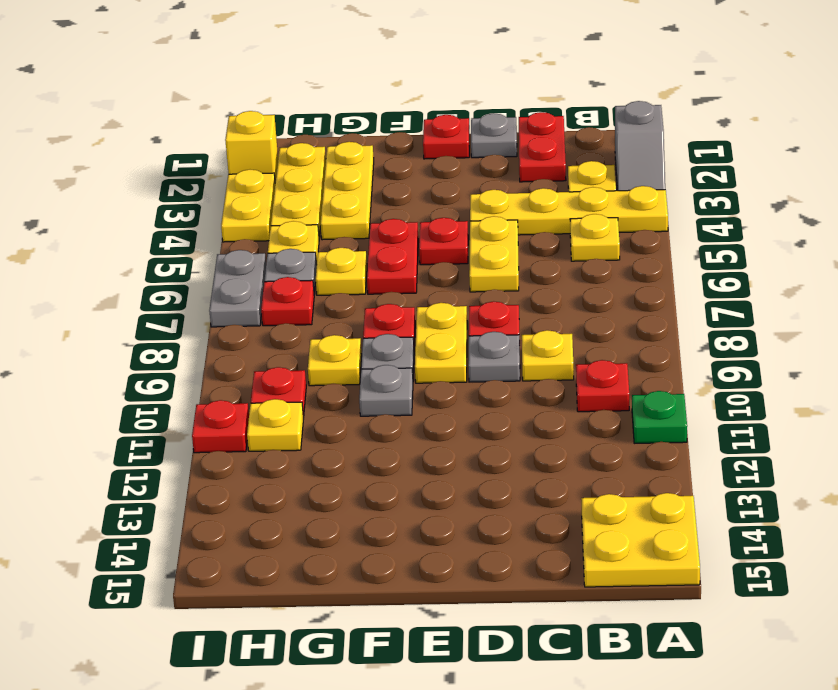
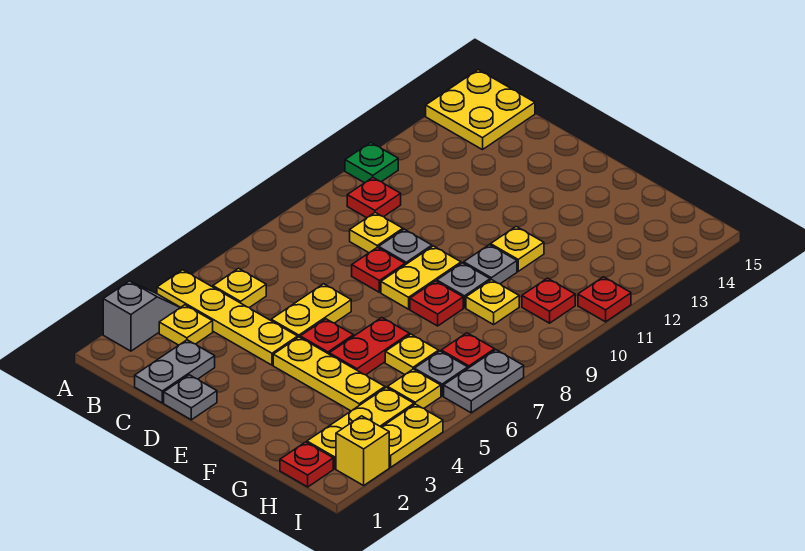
red plate C1:C2 level 1 -> grey plate C1:C2 level 1
red plate E1 level 1 -> red plate H1 level 1
yellow plate G2:G4 level 1 -> yellow plate E4:G4 level 1
yellow plate H11 level 1 -> yellow plate F11 level 1

